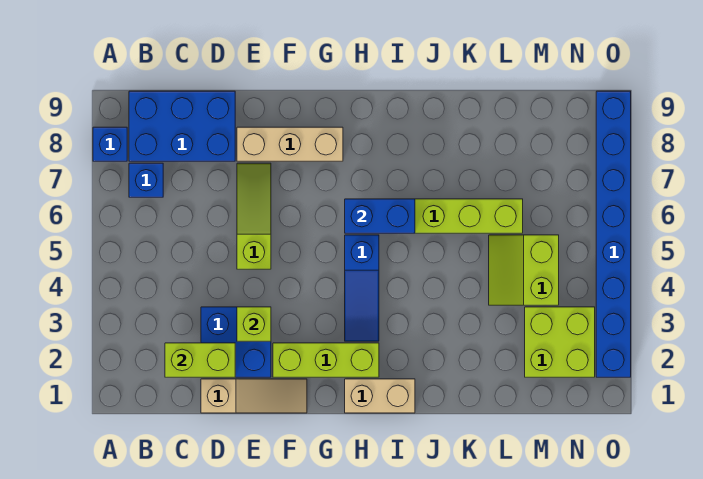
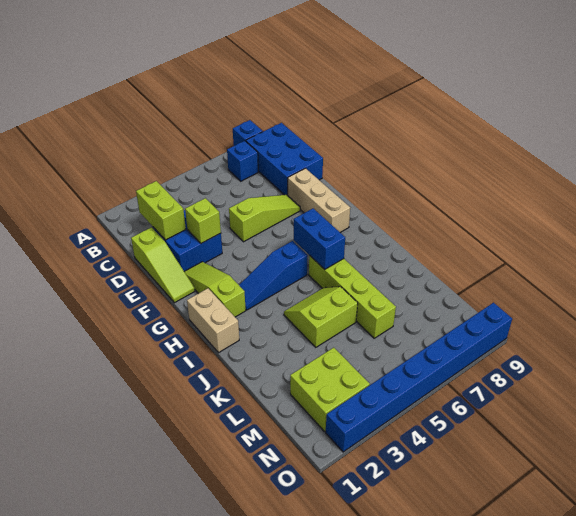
tan slope D1:F1 level 1 top D -> lime slope D1:F1 level 1 top D
lime brick F2:H2 level 1 -> lime slope F2:H2 level 1 top H
lime slope L4:M5 level 1 top M -> lime slope J4:K5 level 1 top K

